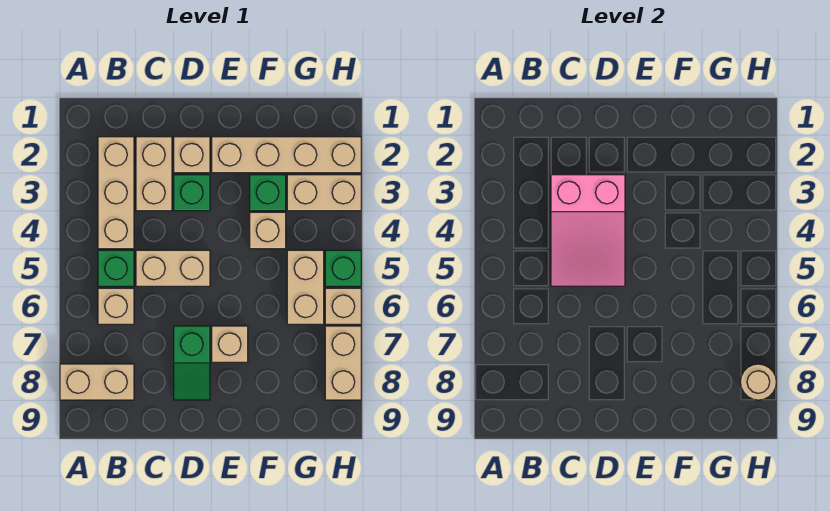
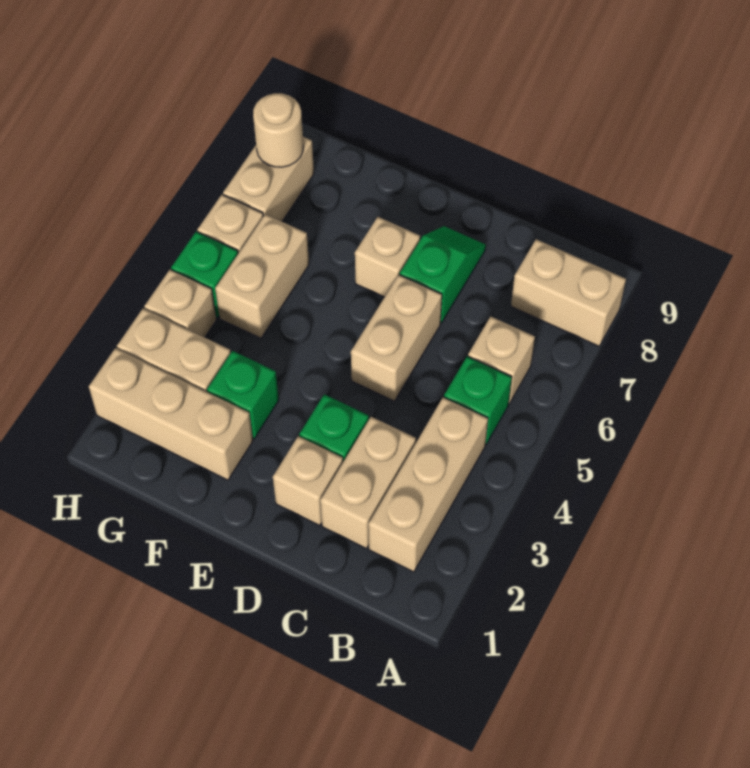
pink slope C3:D5 level 2 top 3 -> none
tan brick C5:D5 level 1 -> tan brick D5:D6 level 1
tan brick E2:H2 level 1 -> tan brick F2:H2 level 1
tan brick F4 level 1 -> tan brick H4 level 1

